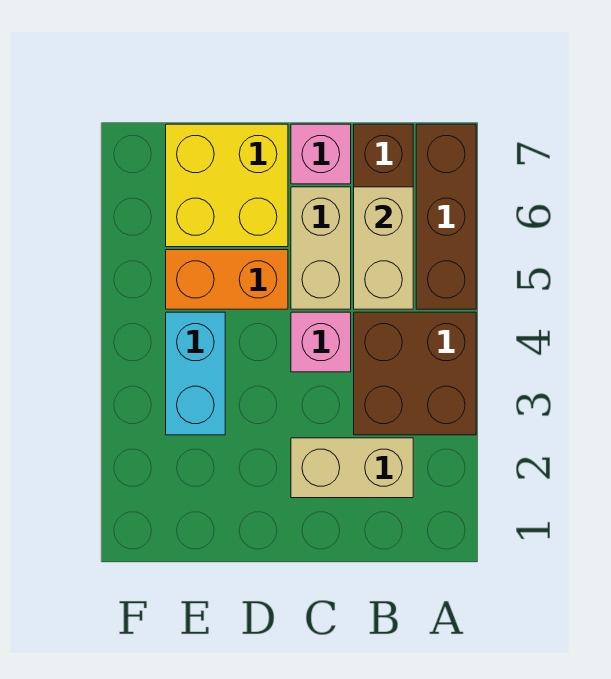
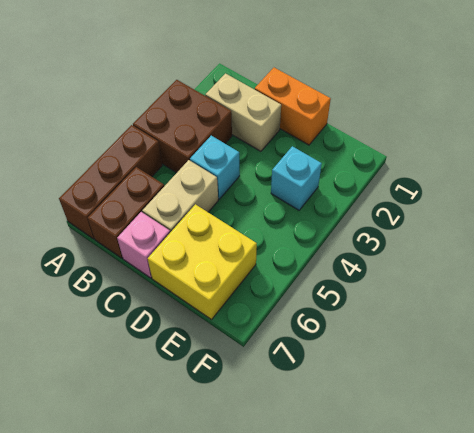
tan brick B5:B6 level 2 -> none
pink brick C4 level 1 -> cyan brick C4 level 1
orange brick D5:E5 level 1 -> orange brick C1:D1 level 1
cyan brick E3:E4 level 1 -> cyan brick E3 level 1

